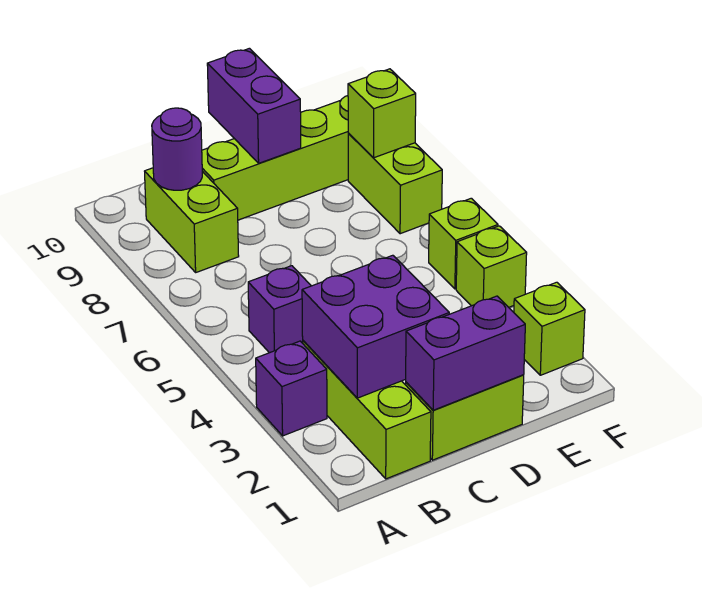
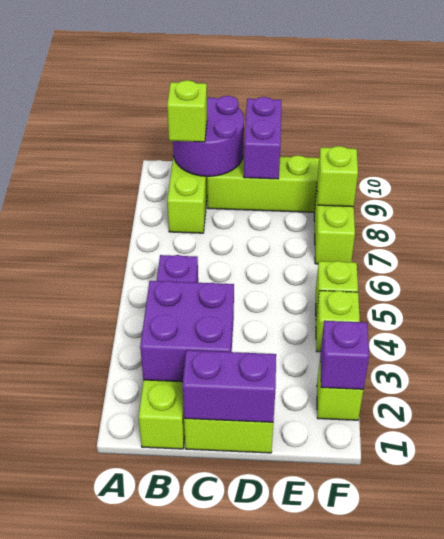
purple brick A3 level 1 -> purple brick F2 level 2
purple round brick B9 level 2 -> purple round brick B9:C10 level 2
none -> lime brick B9 level 3

